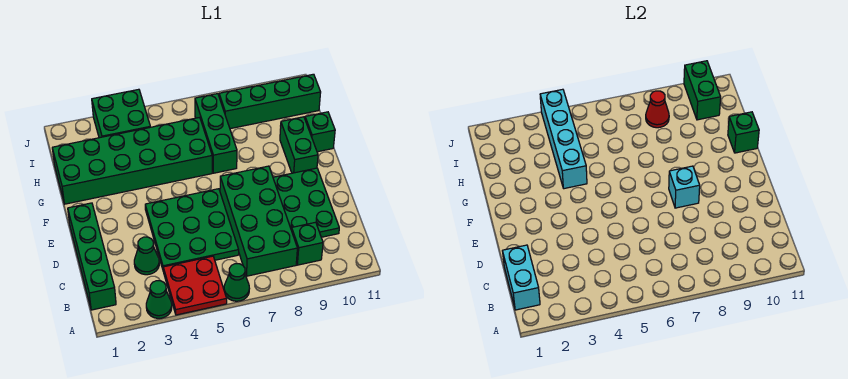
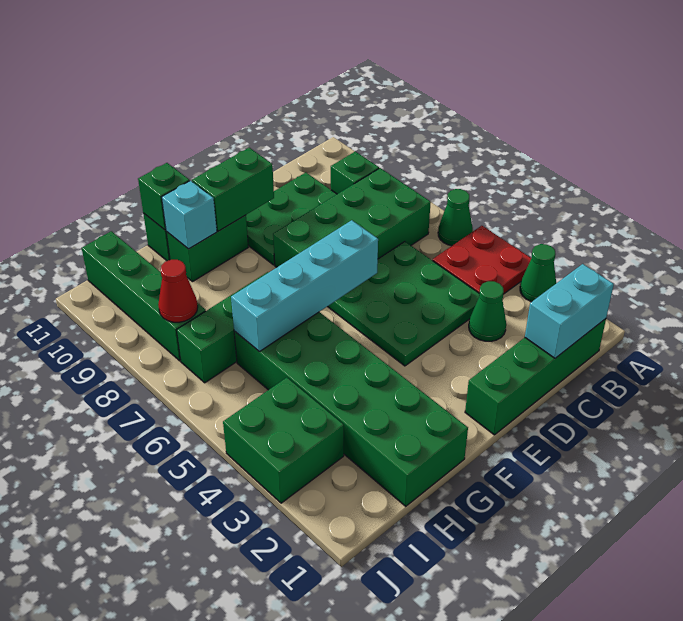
cyan brick E8 level 2 -> cyan brick G10 level 2
cyan brick G4:J4 level 2 -> cyan brick E6:H6 level 2
green brick I10:J10 level 2 -> green brick E10:F10 level 2

